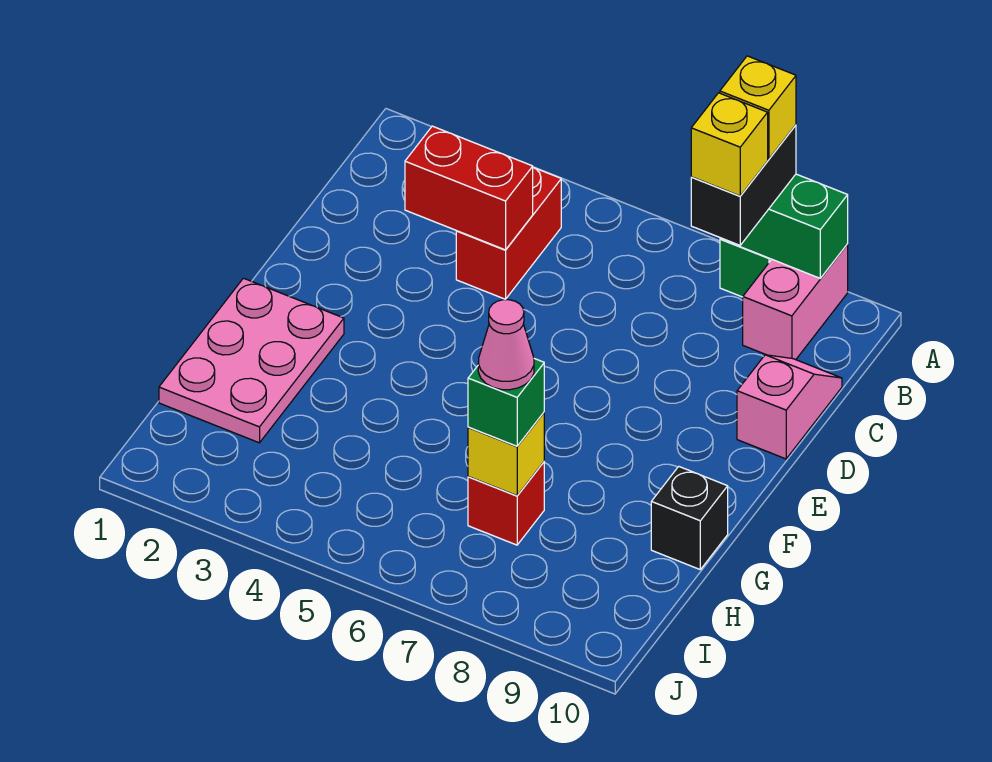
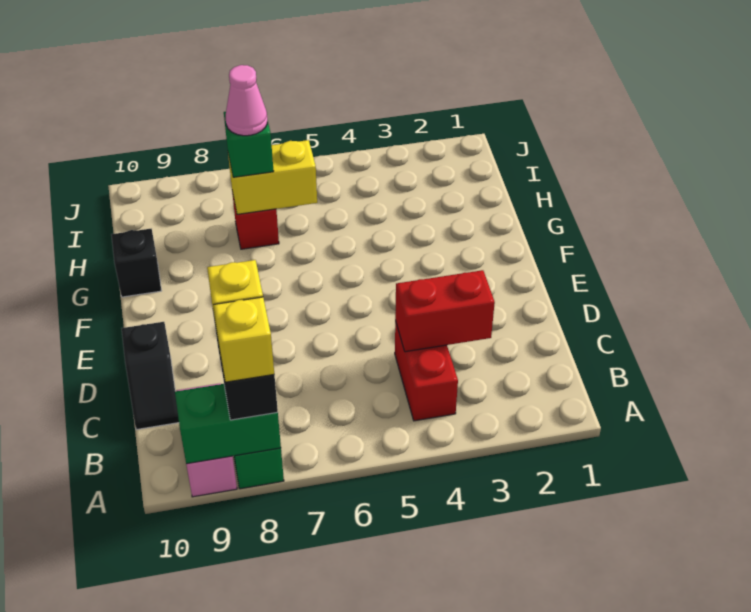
pink slope C10:D10 level 1 top D -> black slope C10:D10 level 1 top D
pink plate F1:H2 level 1 -> none
yellow brick H7 level 2 -> yellow brick H6:H7 level 2

